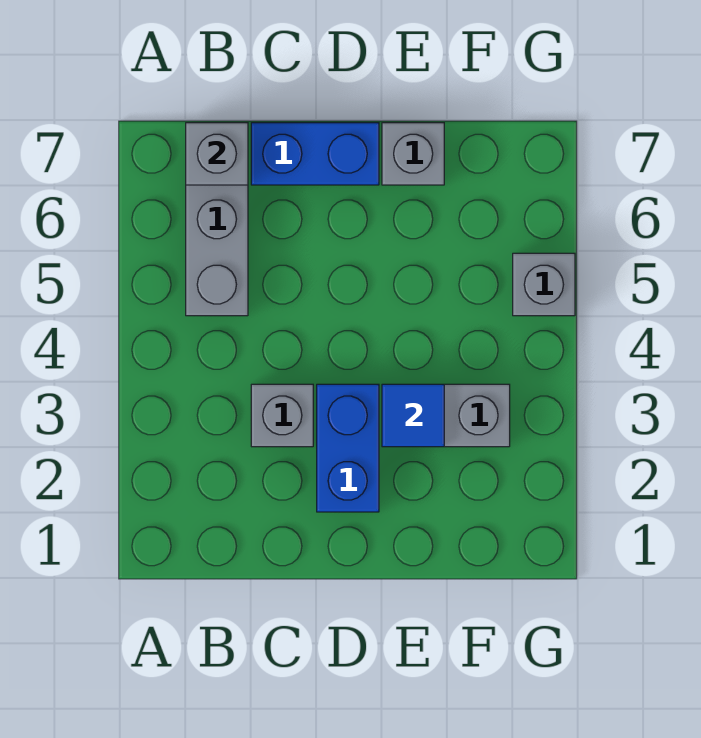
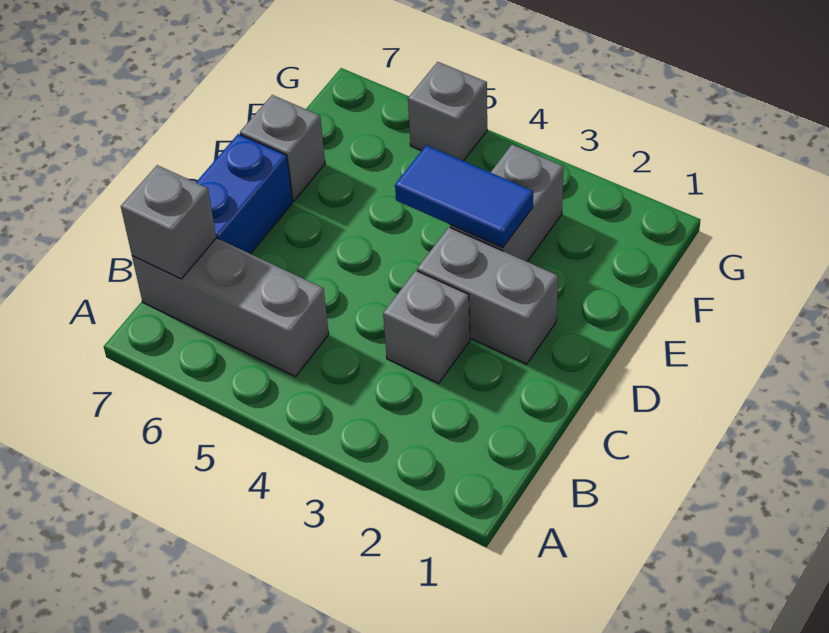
blue brick D2:D3 level 1 -> grey brick D2:D3 level 1
blue tile E3 level 2 -> blue tile E3:E4 level 2

